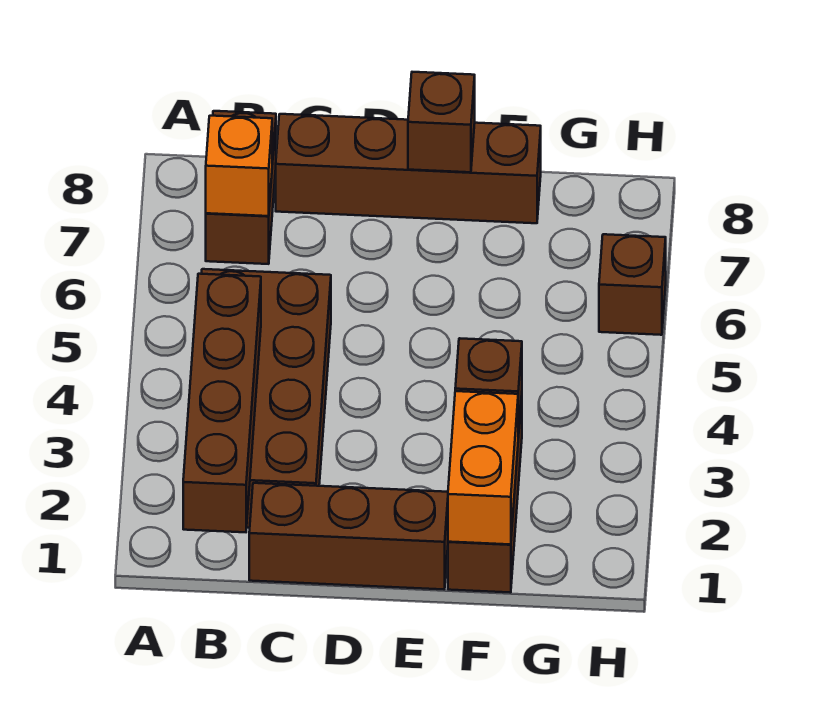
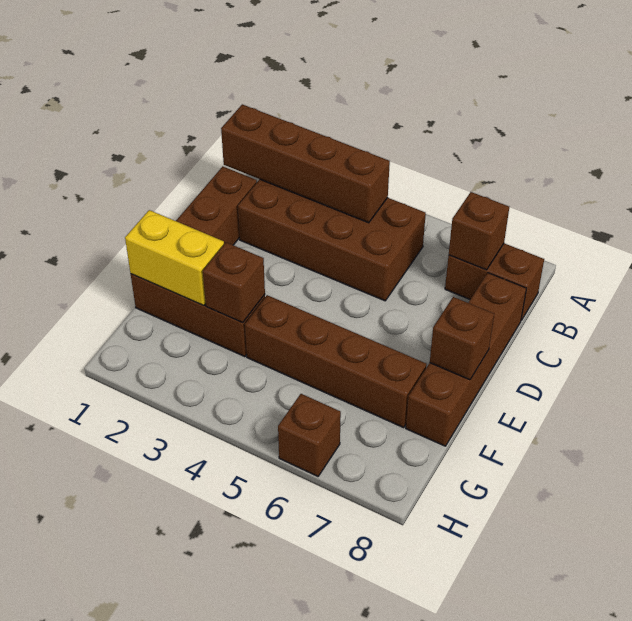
orange brick B7 level 2 -> brown brick B7 level 2
orange brick F1:F2 level 2 -> yellow brick F1:F2 level 2
none -> brown brick F4:F7 level 1

